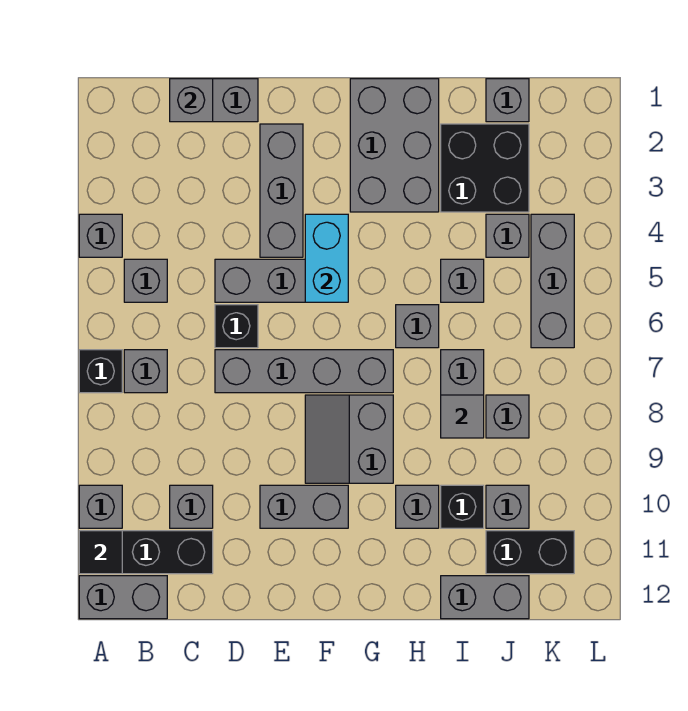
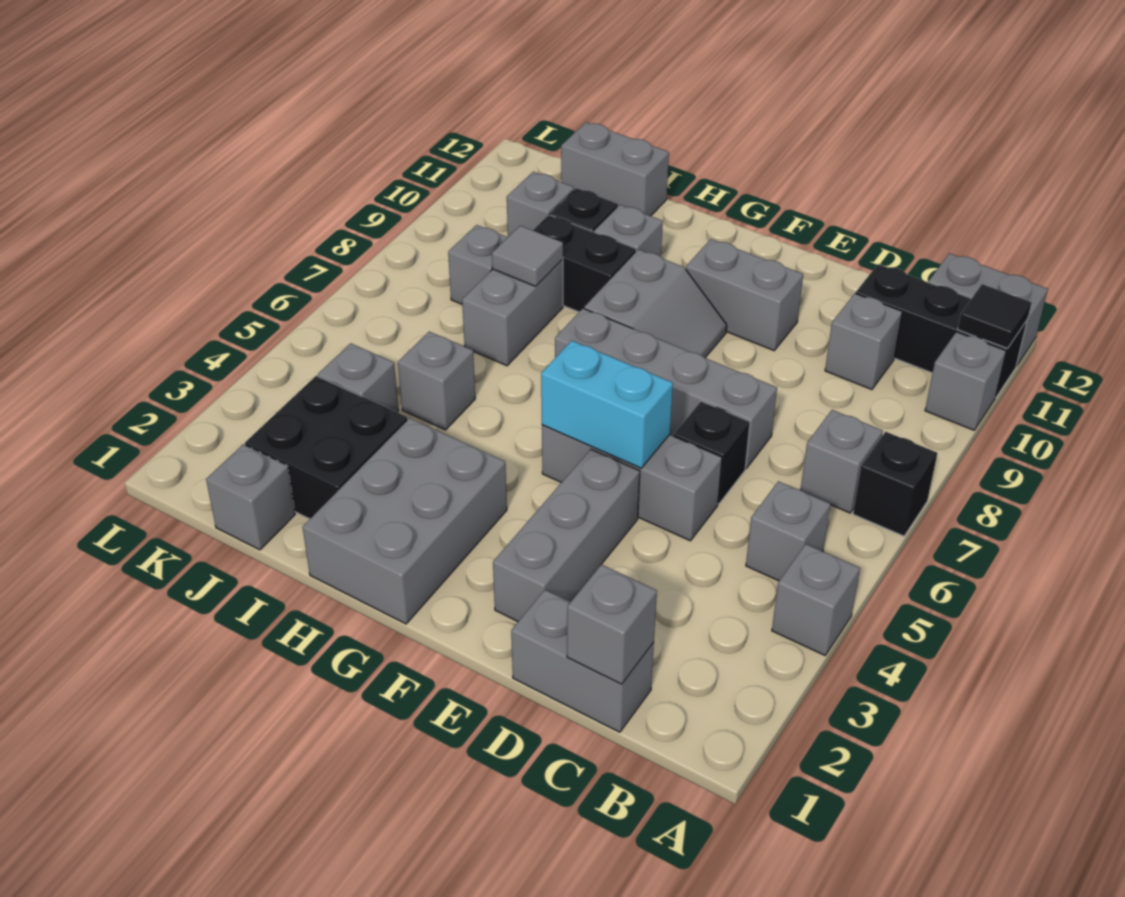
cyan brick F4:F5 level 2 -> cyan brick E5:F5 level 2
grey brick H6 level 1 -> none
black brick J11:K11 level 1 -> black brick H9:I9 level 1
grey brick K4:K6 level 1 -> none

